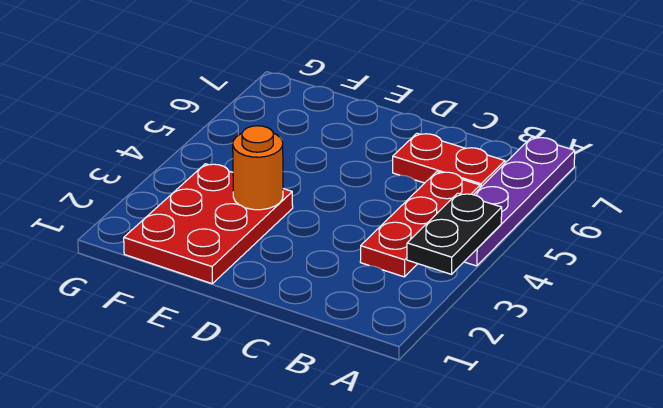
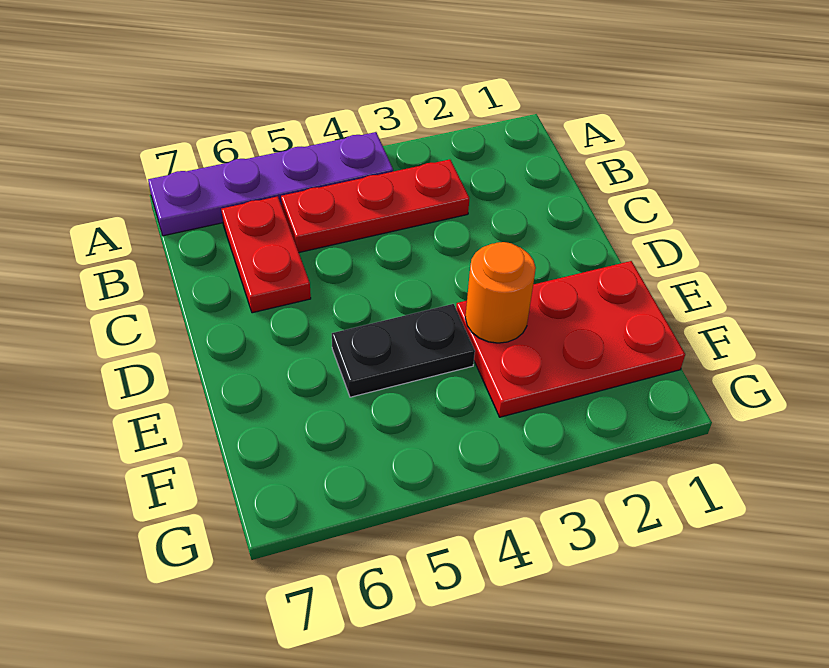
black plate A3:A4 level 2 -> black plate E4:E5 level 1

